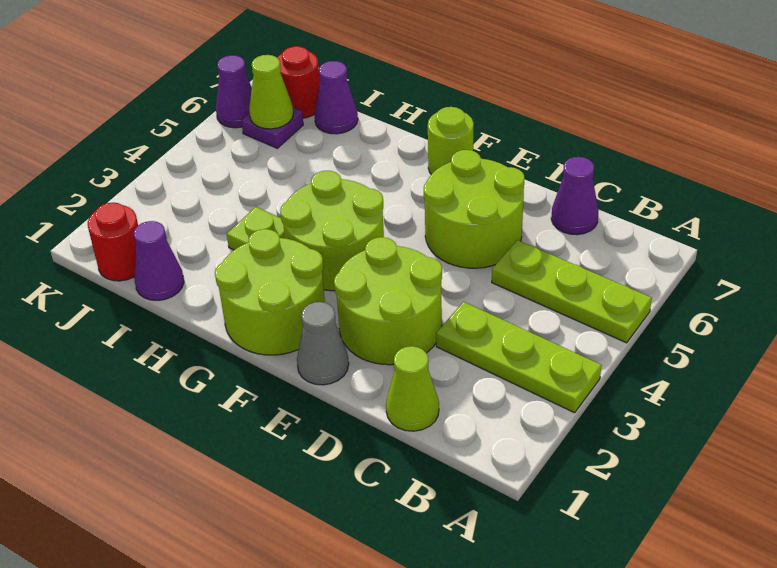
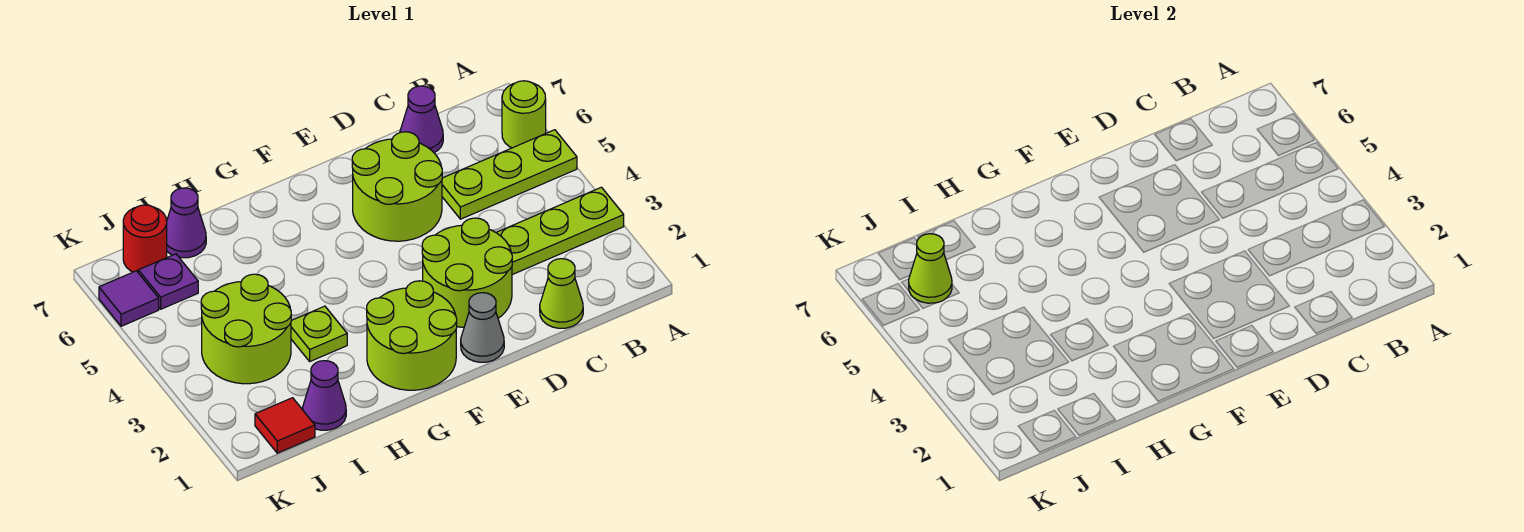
lime round brick F3:G4 level 1 -> lime round brick I3:J4 level 1
lime round brick F7 level 1 -> lime round brick A6 level 1
red round brick J1 level 1 -> red tile J1 level 1
purple cone K6 level 1 -> purple tile K6 level 1

